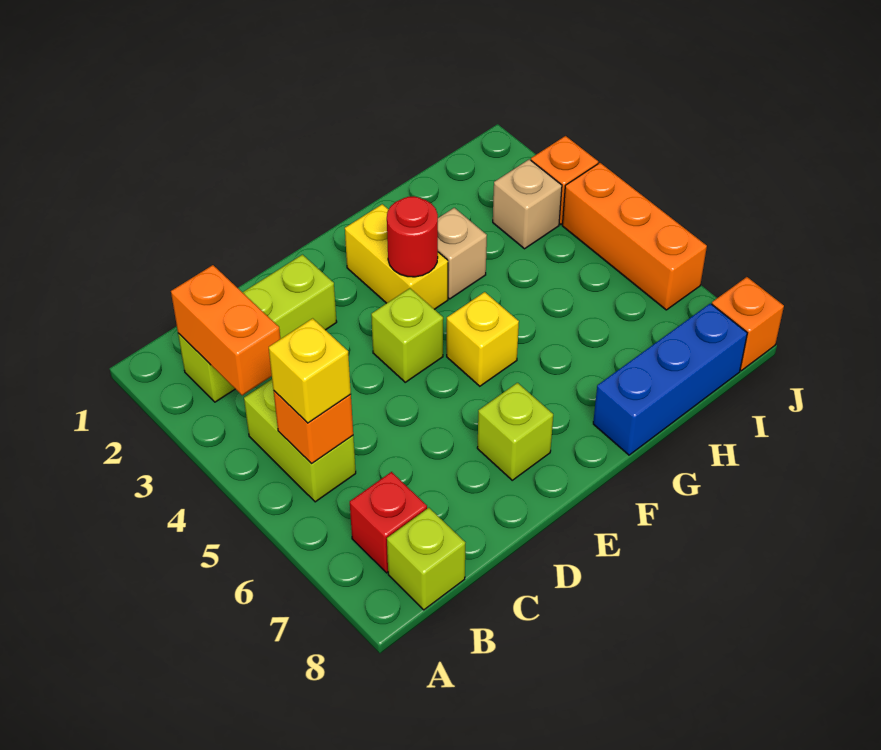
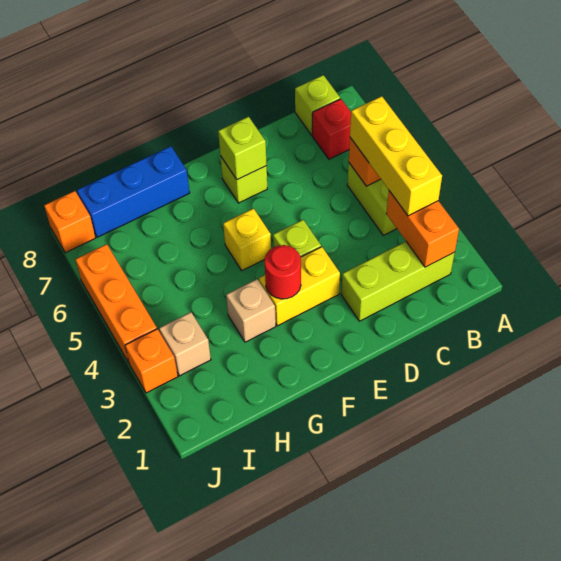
yellow brick B5 level 3 -> yellow brick B3:B5 level 3
none -> lime brick E7 level 2
yellow brick F2:F3 level 1 -> yellow brick E3:F3 level 1

